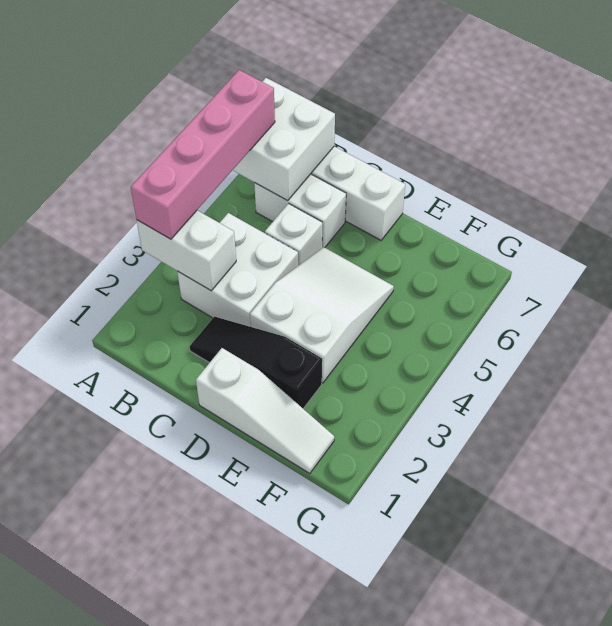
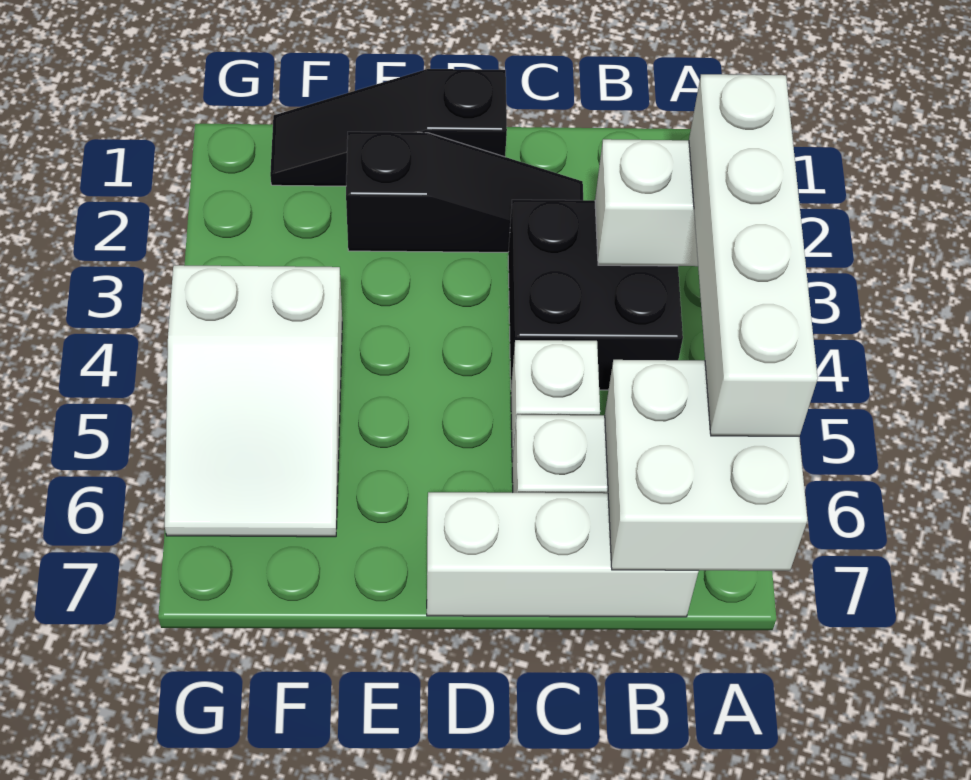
pink brick A3:A6 level 3 -> white brick A3:A6 level 3
white brick B3:C4 level 1 -> black brick B3:C4 level 1
white slope D1:F1 level 1 top D -> black slope D1:F1 level 1 top D
white slope D3:E5 level 1 top 3 -> white slope F4:G6 level 1 top 4

